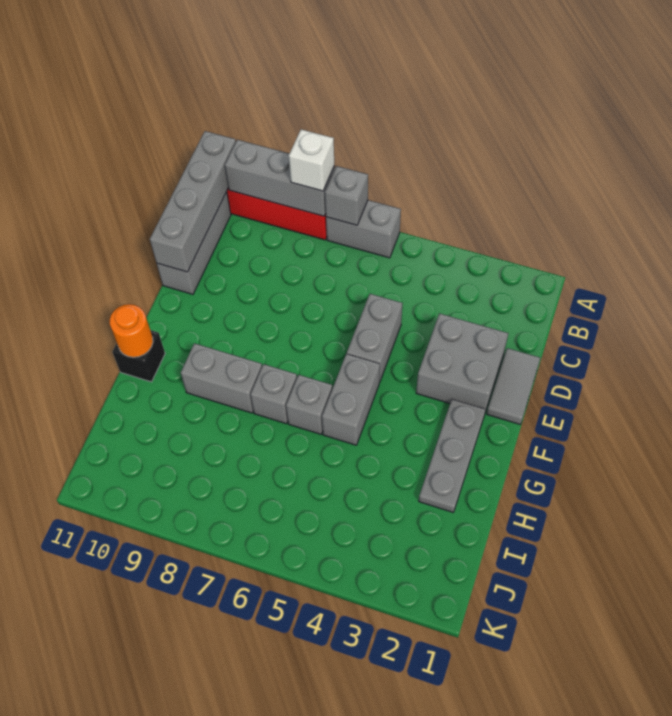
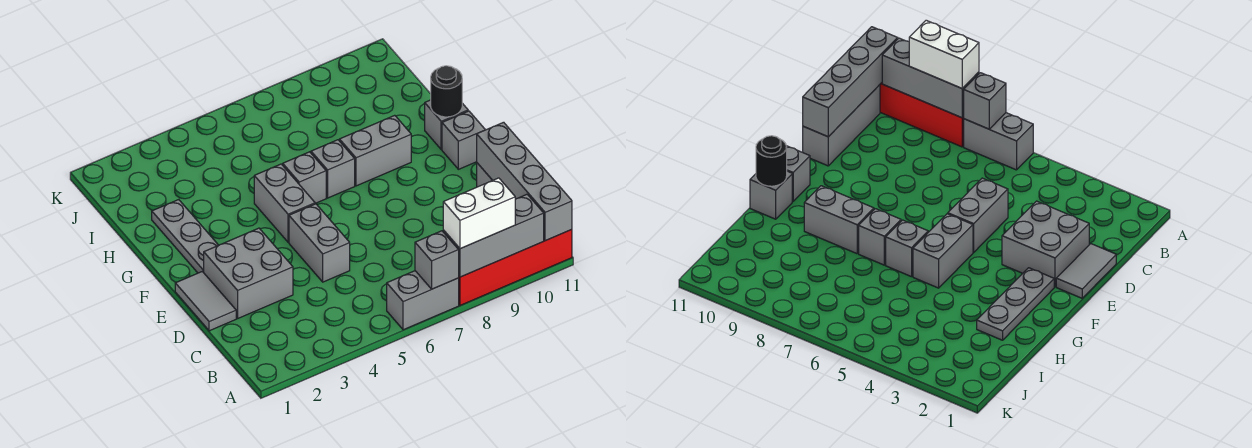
white brick A8 level 3 -> white brick A8:A9 level 3
none -> grey brick F11 level 1
black brick G11 level 1 -> grey brick G11 level 1
orange round brick G11 level 2 -> black round brick G11 level 2

